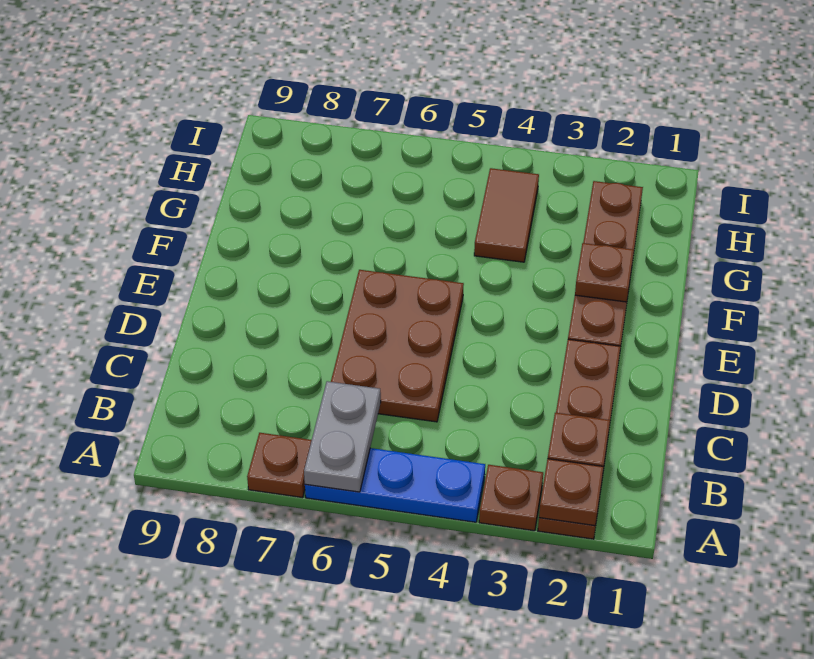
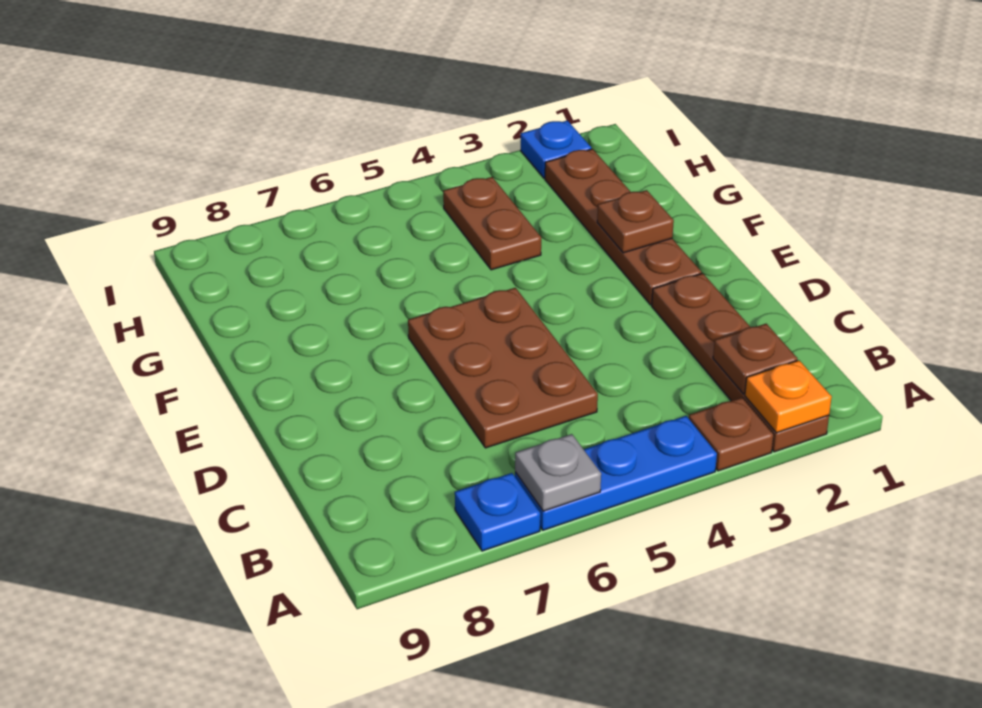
brown plate A2 level 2 -> orange plate A2 level 2
grey plate A6:B6 level 2 -> grey plate A6 level 2
brown plate A7 level 1 -> blue plate A7 level 1
brown tile G4:H4 level 1 -> brown plate G4:H4 level 1
none -> blue plate I2 level 1

